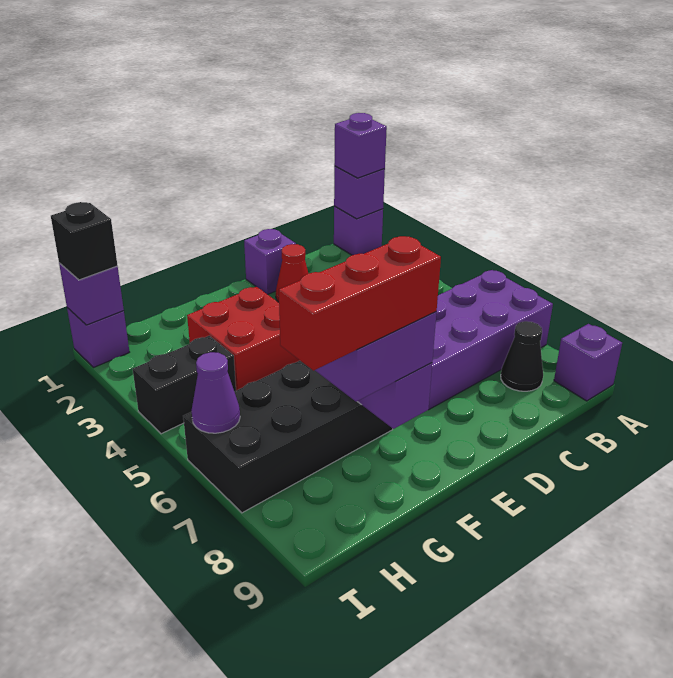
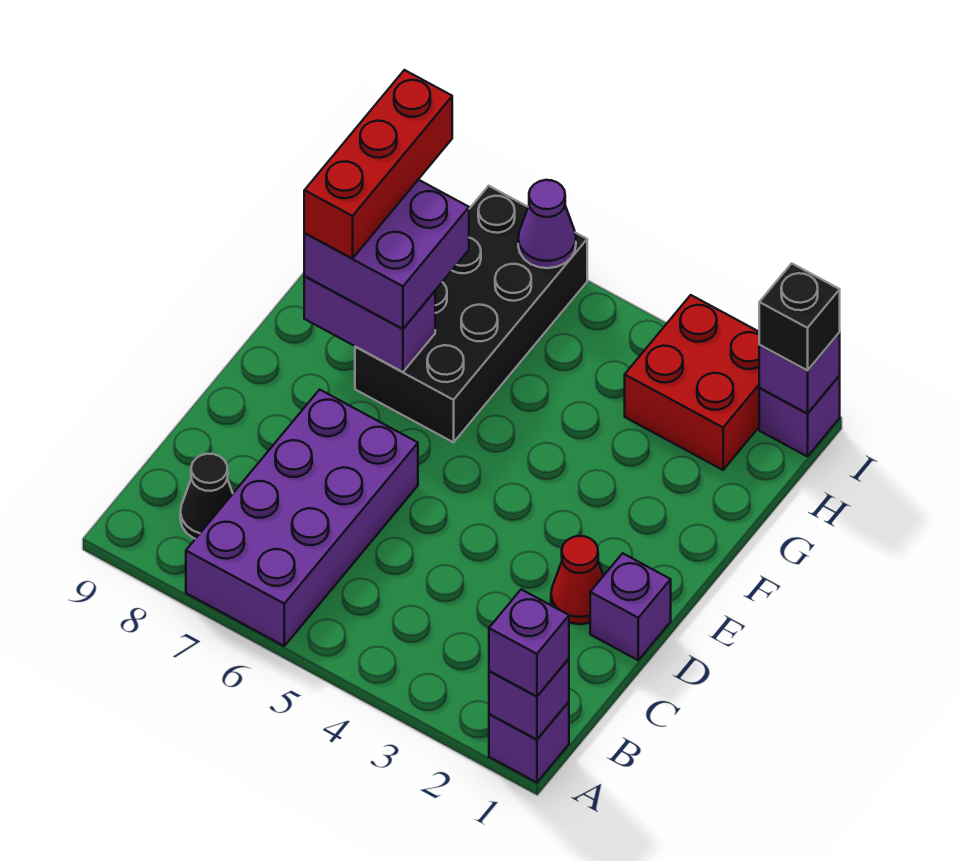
purple brick A9 level 1 -> none
red brick F3:G4 level 1 -> red brick H2:I3 level 1
black brick H4:I4 level 1 -> none

